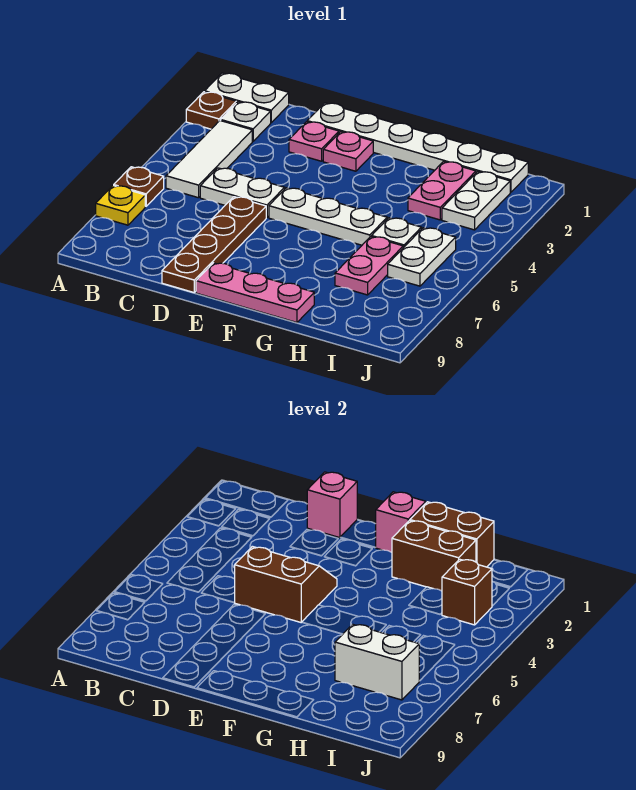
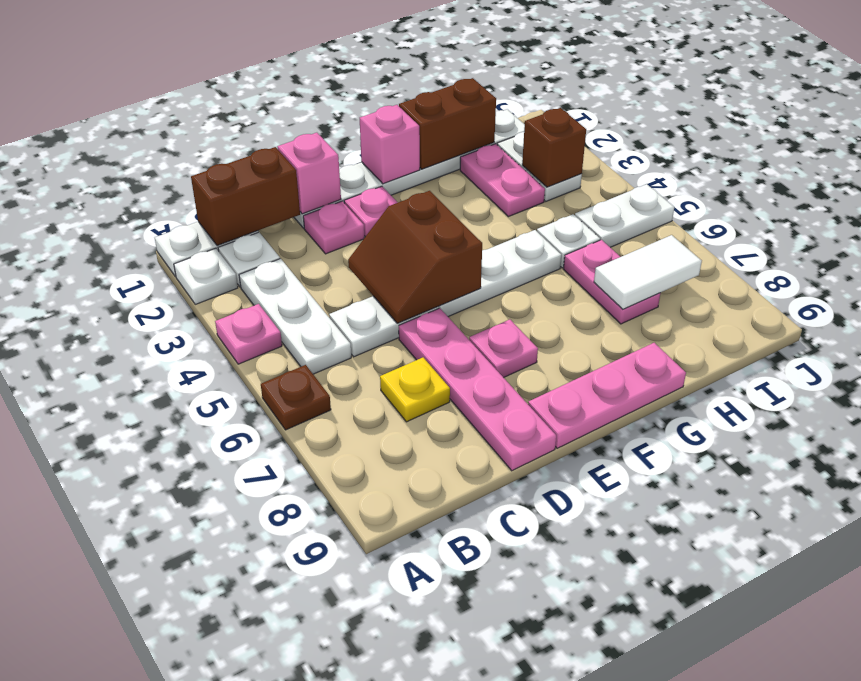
brown plate A2 level 1 -> white plate A2 level 1
none -> pink plate A4 level 1
yellow plate A7 level 1 -> yellow plate C7 level 1
white tile B3:B5 level 1 -> white plate B3:B5 level 1
brown slope D4:E5 level 2 top 5 -> brown slope D4:E5 level 2 top E
brown plate D6:D9 level 1 -> pink plate D6:D9 level 1
none -> pink plate E7 level 1
brown brick G2:H2 level 2 -> brown brick B1:C1 level 2
white brick H7:I7 level 2 -> white tile H7:I7 level 2
white plate I5:I6 level 1 -> white plate I5:J5 level 1

